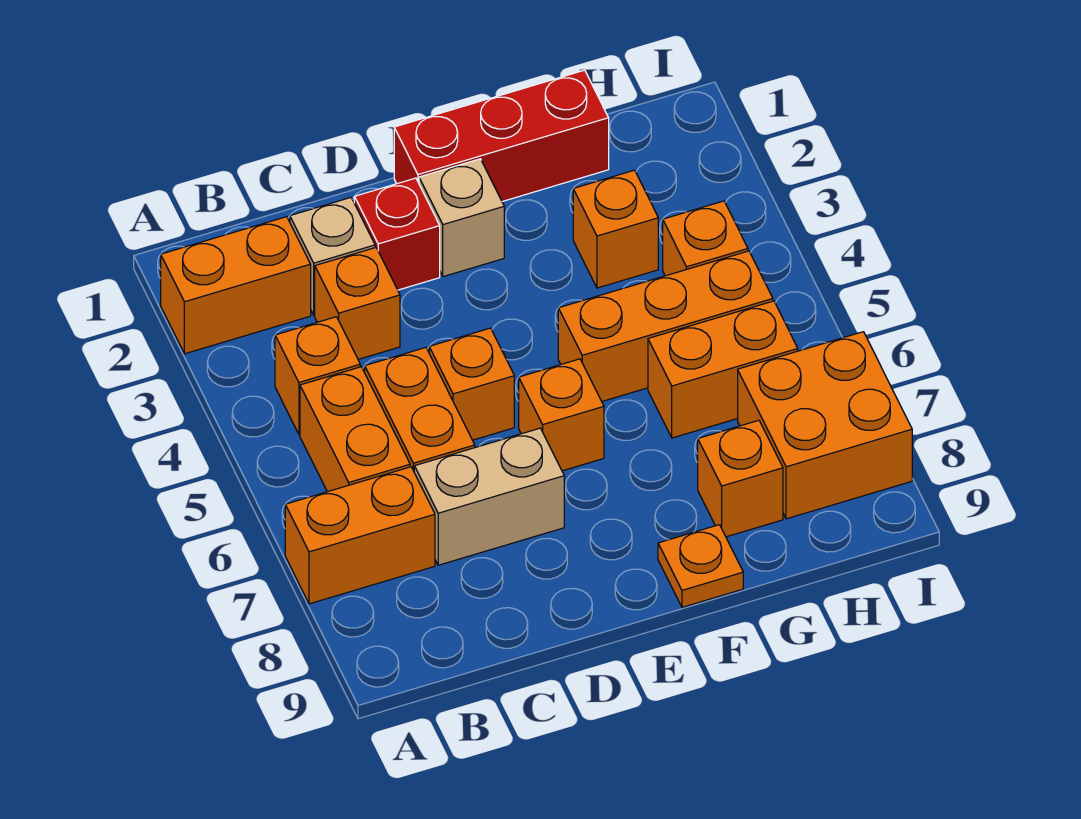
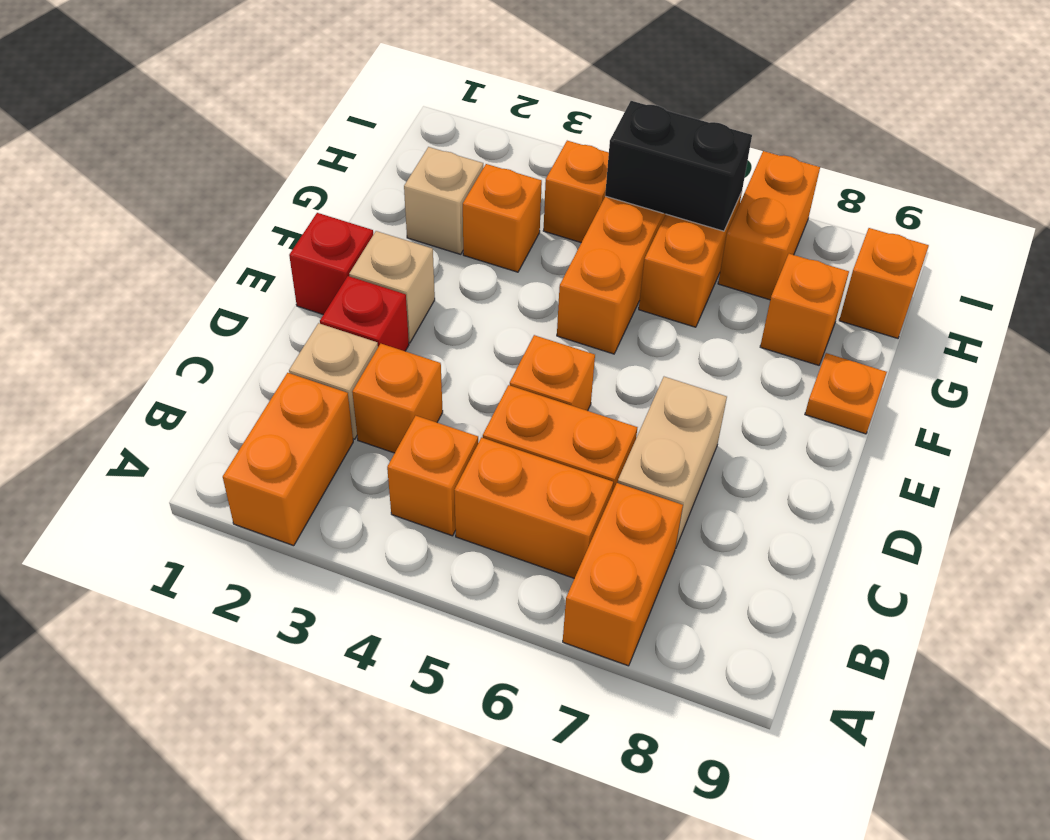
red brick E1:G1 level 1 -> red brick E1 level 1
orange brick E6 level 1 -> orange brick H9 level 1
none -> tan brick G2 level 1
none -> black brick H5:H6 level 2
orange brick H7:I8 level 1 -> orange brick H7:I7 level 1

